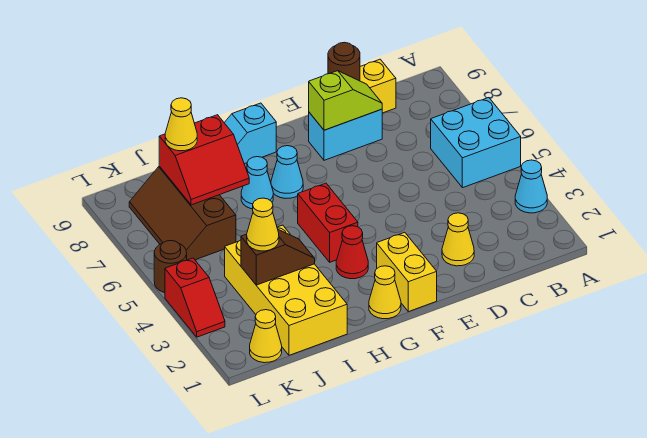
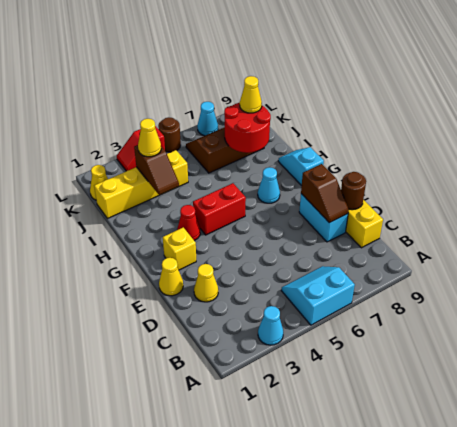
cyan brick A5:B6 level 1 -> cyan slope A5:B6 level 1 top A
lime slope D8:E8 level 2 top E -> brown slope D8:E8 level 2 top E
yellow brick F1:F2 level 1 -> yellow brick F2 level 1
yellow cone G1 level 1 -> yellow cone E1 level 1
cyan cone H7 level 1 -> cyan cone L7 level 1
yellow brick I1:J4 level 1 -> yellow brick J1:J4 level 1
red slope I7:J8 level 2 top 8 -> red round brick I7:J8 level 2

